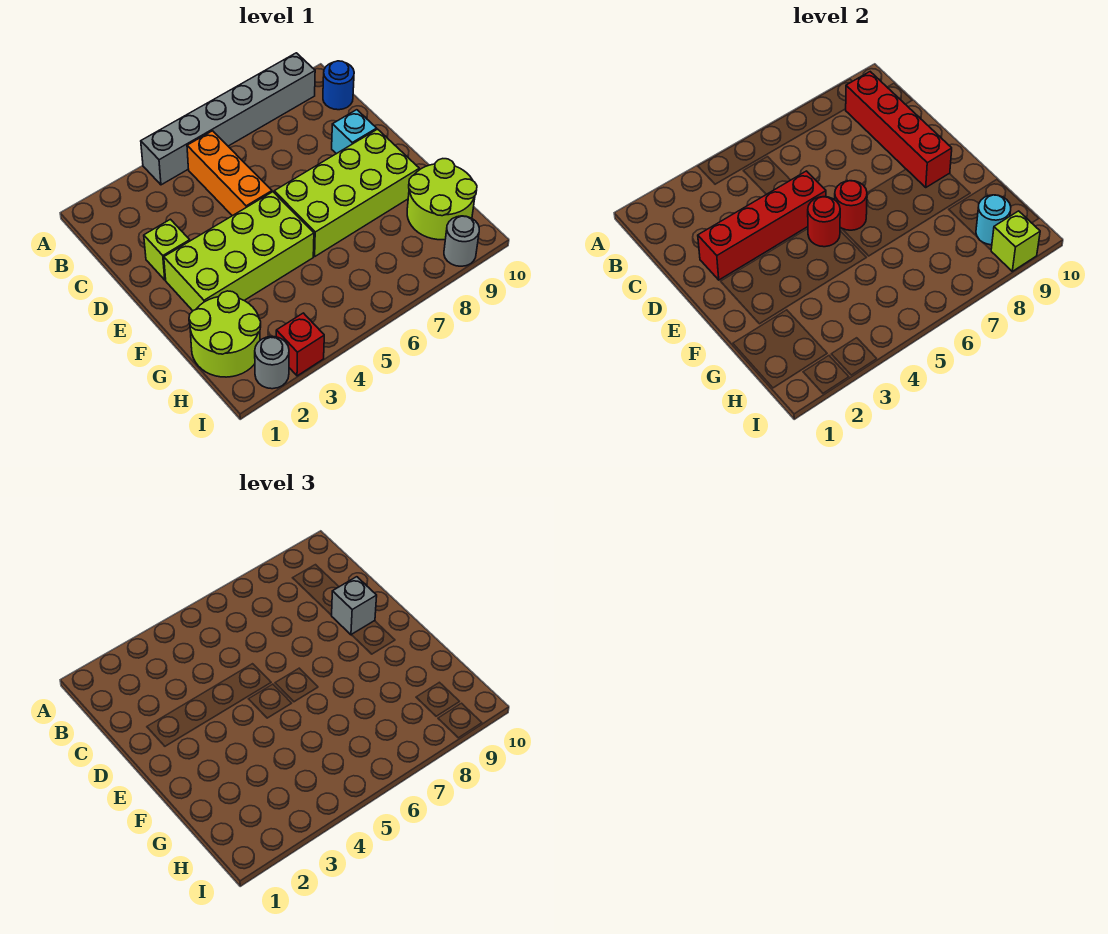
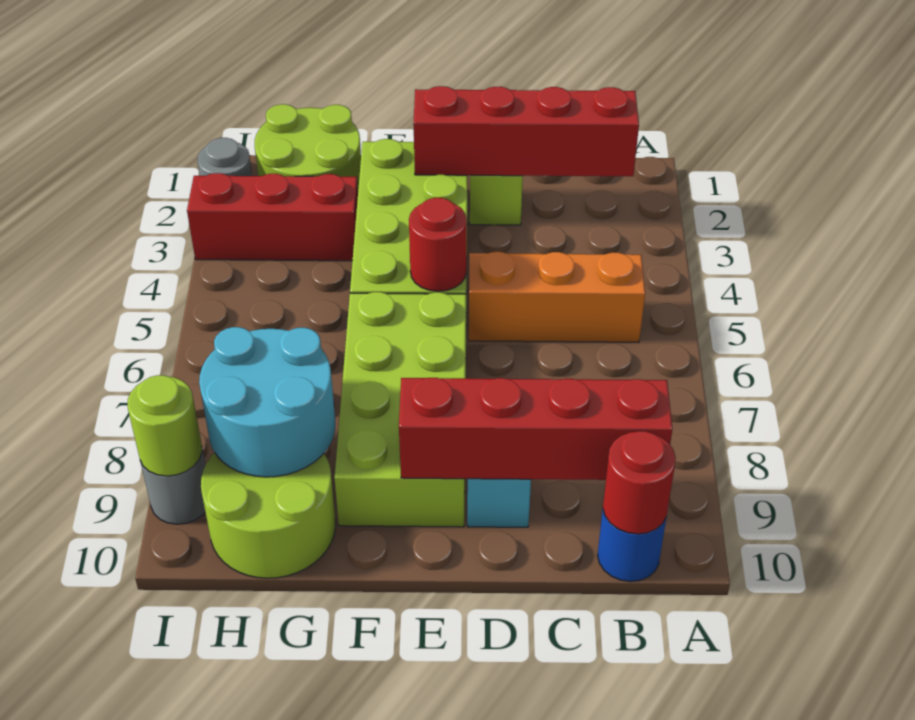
grey brick A4:A9 level 1 -> none
red brick D2:D5 level 2 -> red brick B2:E2 level 2
grey brick D9 level 3 -> none
red round brick E6 level 2 -> red round brick B10 level 2
cyan round brick H9 level 2 -> cyan round brick G8:H9 level 2
red brick I3 level 1 -> red brick G3:I3 level 1
lime brick I9 level 2 -> lime round brick I9 level 2

